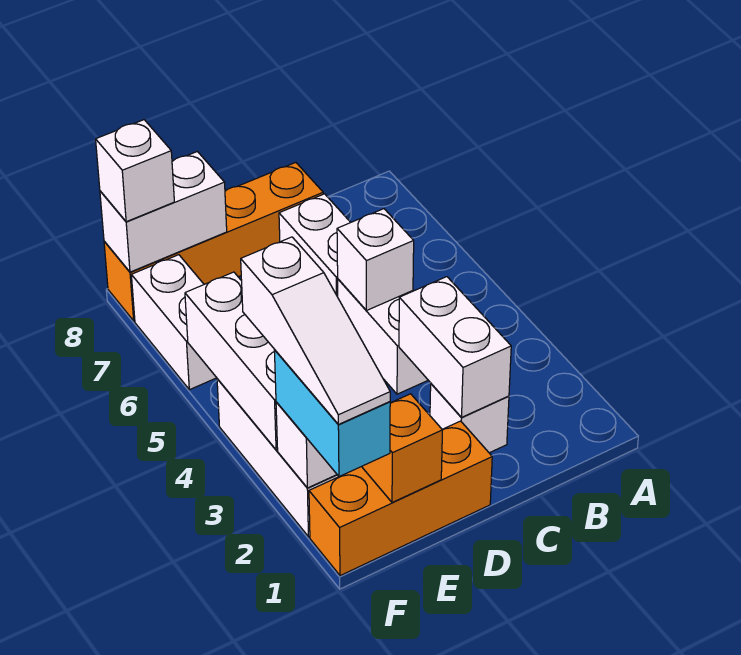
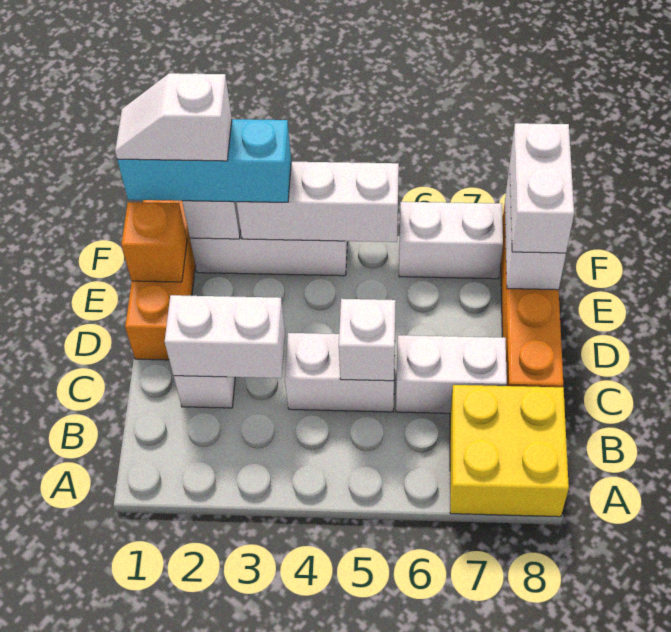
none -> yellow brick A7:B8 level 1
cyan brick F1:F2 level 3 -> cyan brick F1:F3 level 3
white slope F1:F3 level 4 top 3 -> white slope F1:F2 level 4 top 2
white brick F8 level 3 -> white brick E8:F8 level 3

